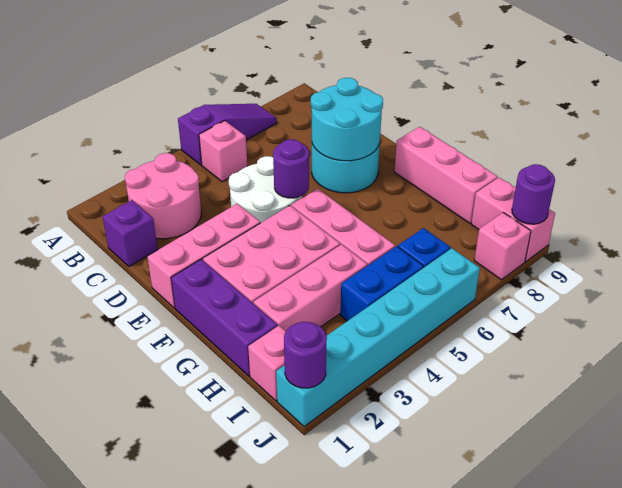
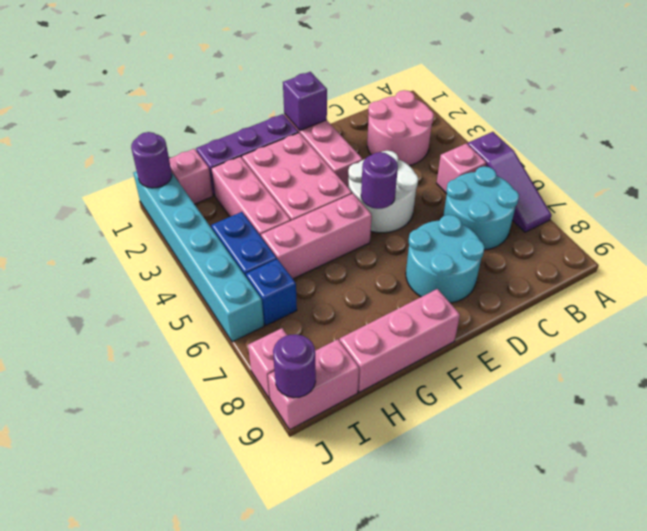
purple brick C1 level 1 -> purple brick E1 level 2
cyan round brick D7:E8 level 2 -> cyan round brick B6:C7 level 1

